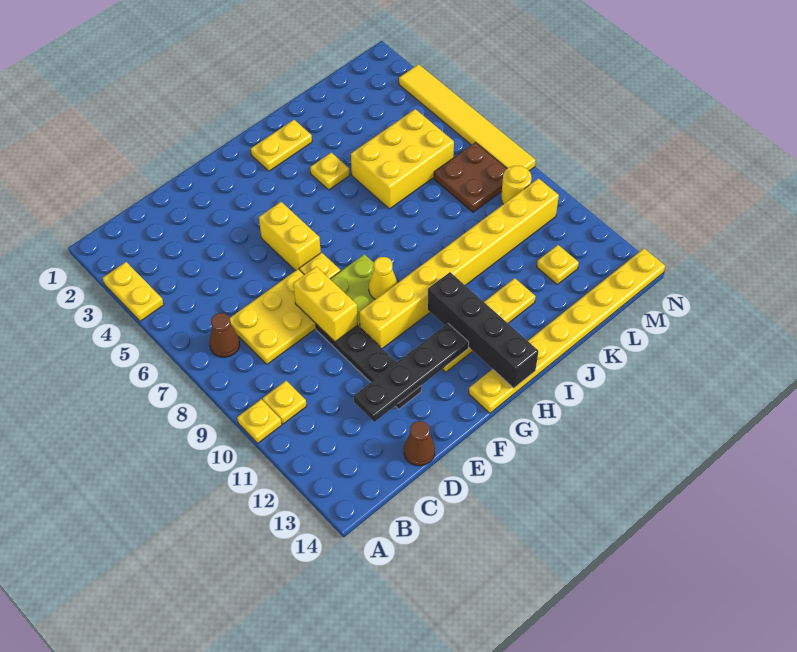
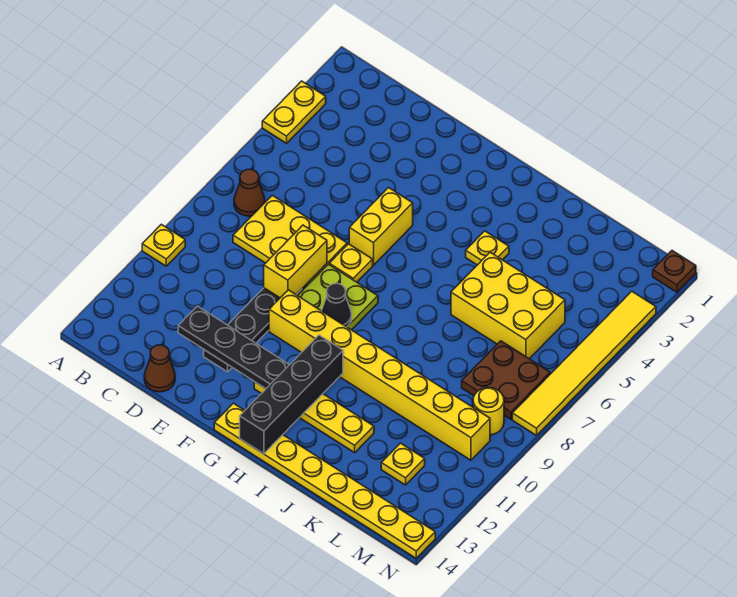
yellow plate B10 level 1 -> none
yellow cone G9 level 2 -> black cone G9 level 2
yellow plate H2:I2 level 1 -> none
none -> brown plate N1 level 1

